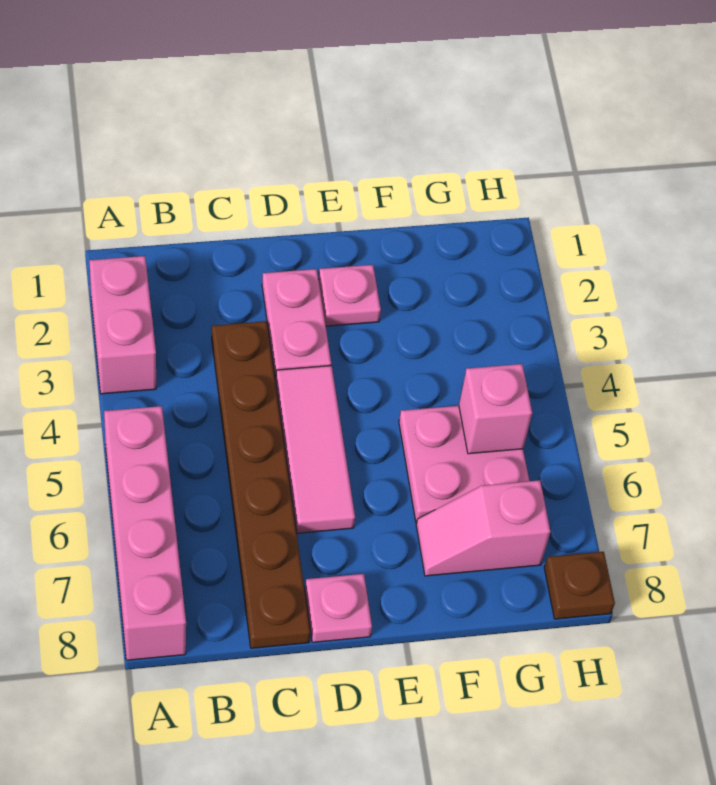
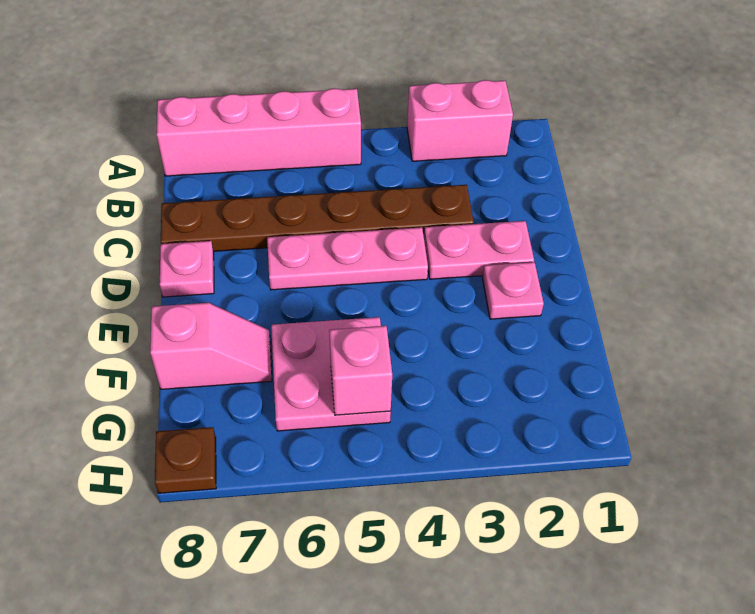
pink tile D4:D6 level 1 -> pink plate D4:D6 level 1
pink slope F7:G7 level 1 top G -> pink slope F7:F8 level 1 top 8

